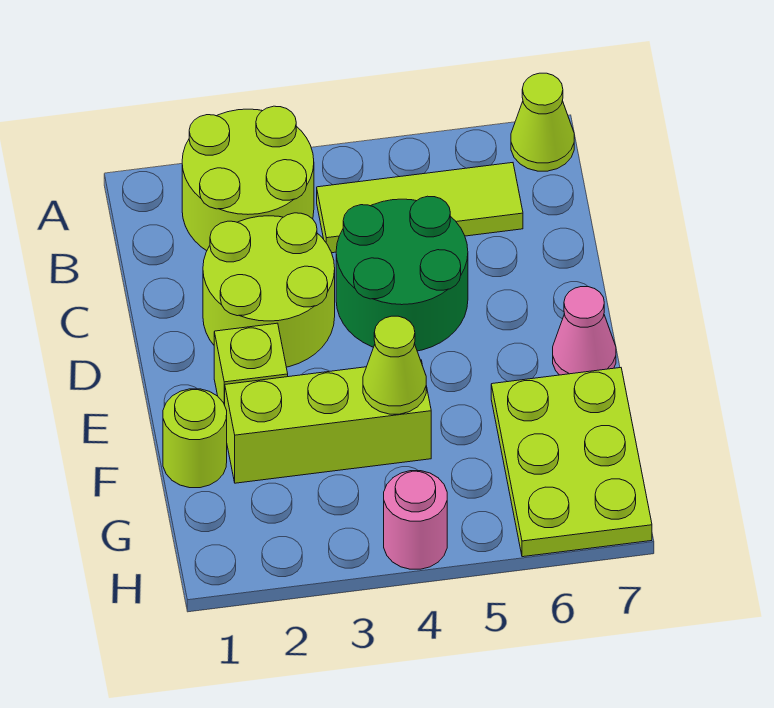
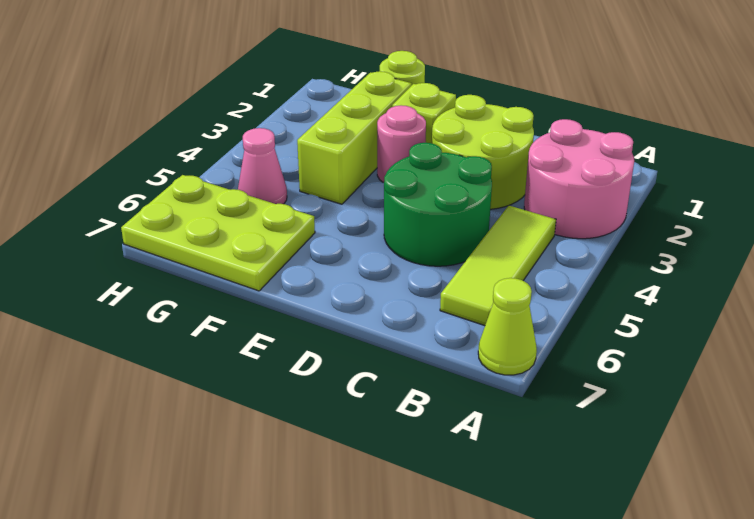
lime round brick A2:B3 level 1 -> pink round brick A2:B3 level 1
pink cone E7 level 1 -> pink cone G5 level 1
lime cone F4 level 2 -> none
pink round brick H4 level 1 -> pink round brick E3 level 1

